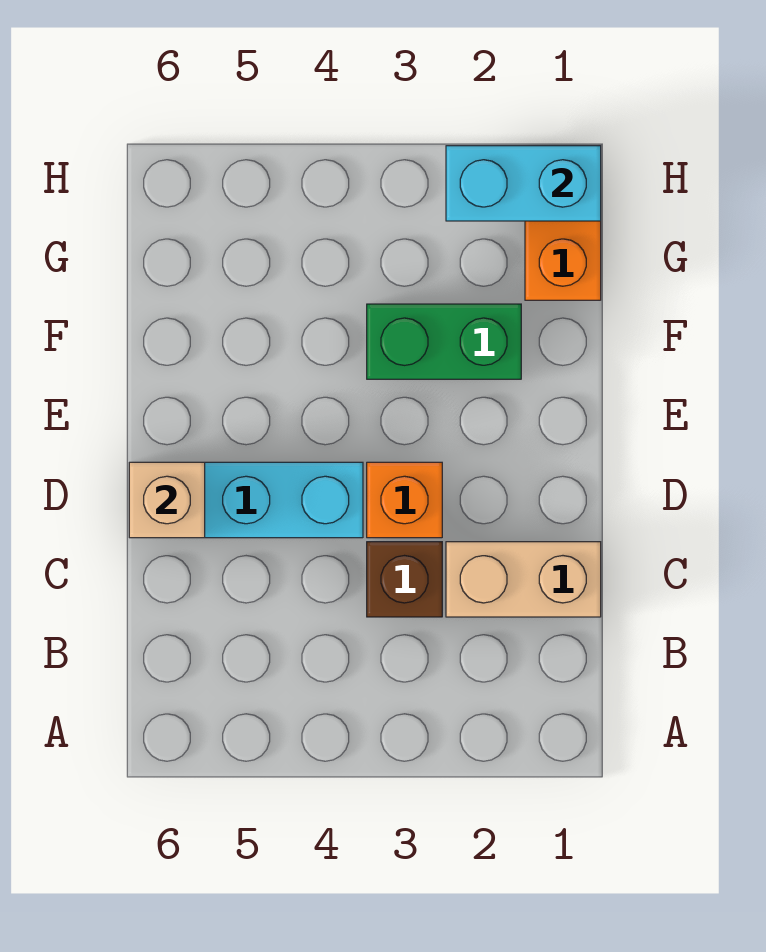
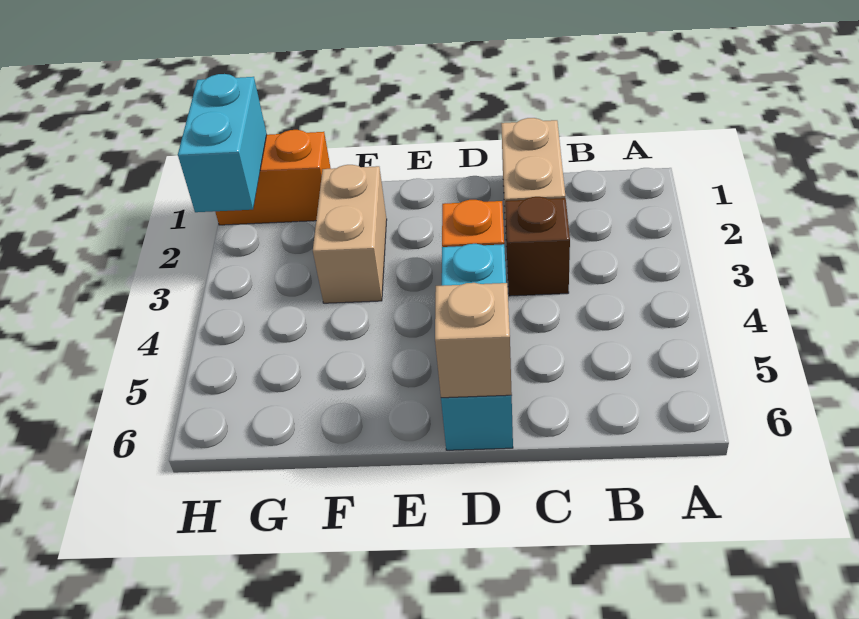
green brick F2:F3 level 1 -> tan brick F2:F3 level 1

